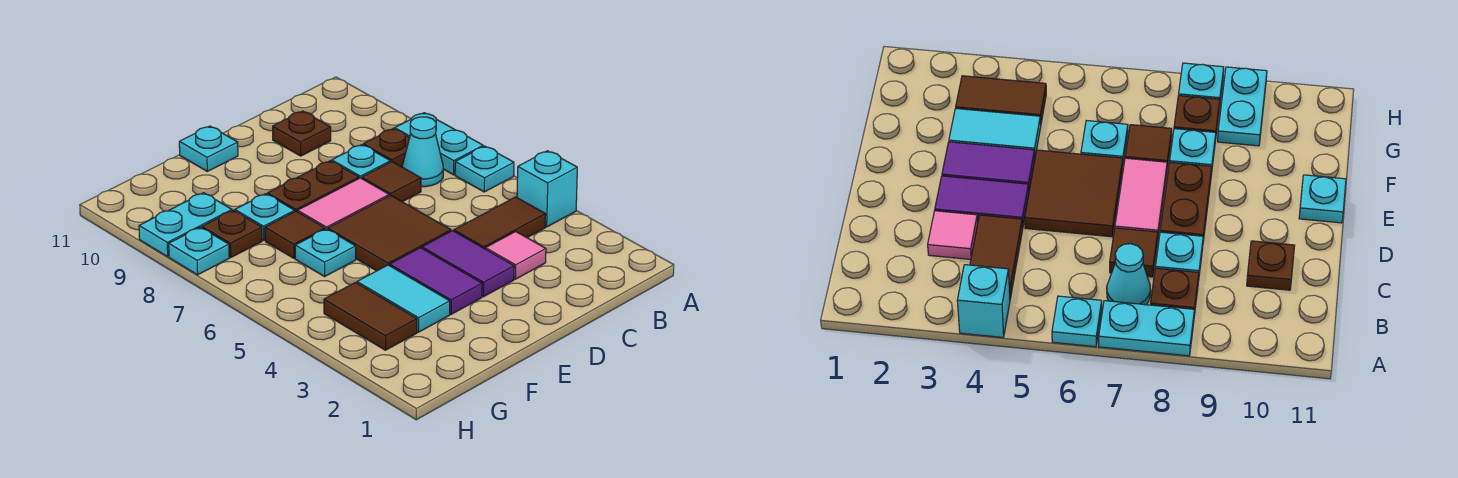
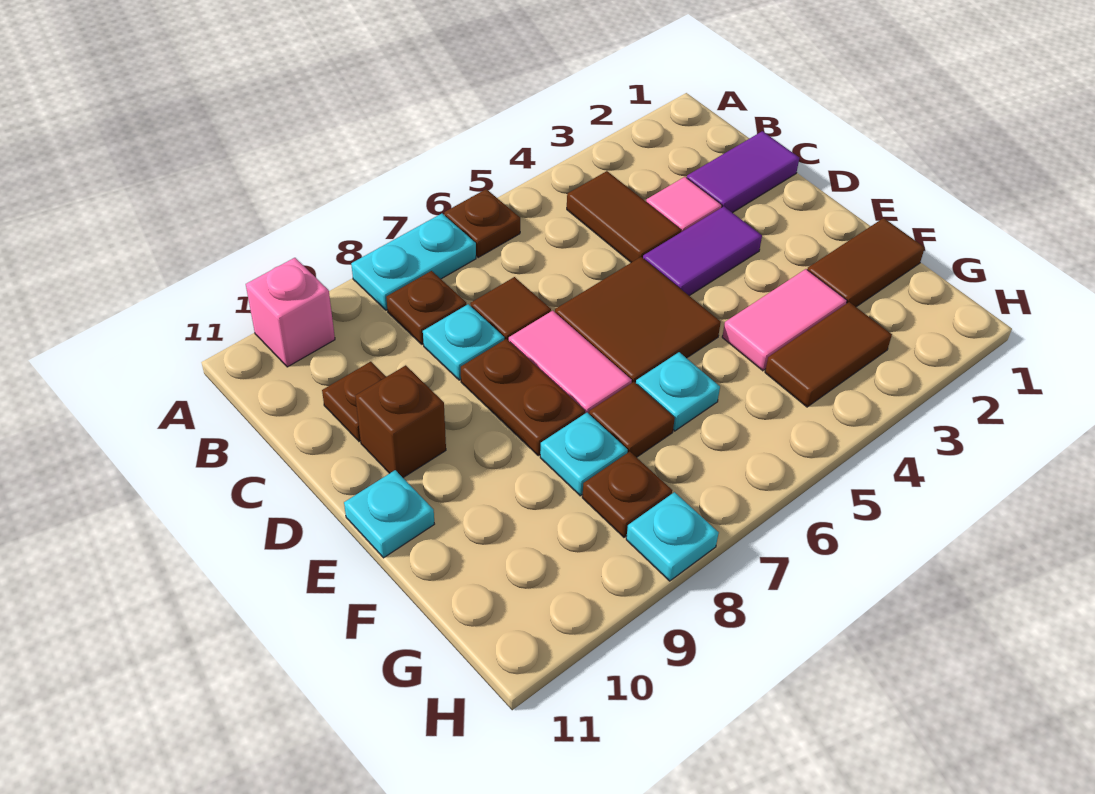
cyan brick A4 level 1 -> none
cyan plate A6 level 1 -> brown plate A6 level 1
none -> pink brick A10 level 1
cyan cone B7 level 1 -> none
none -> brown brick D10 level 1
purple tile E3:E4 level 1 -> purple tile C1:C2 level 1
none -> brown tile F1:F2 level 1
cyan tile F3:F4 level 1 -> pink tile F3:F4 level 1
cyan plate G9:H9 level 1 -> none

